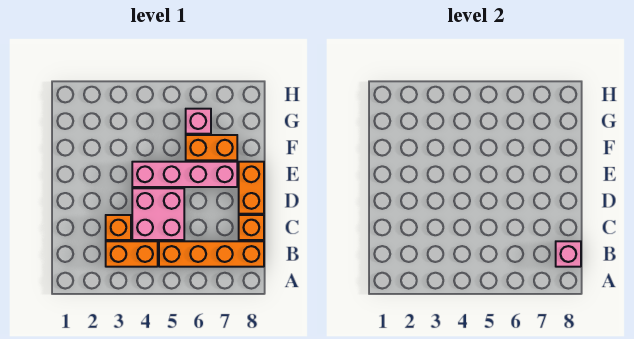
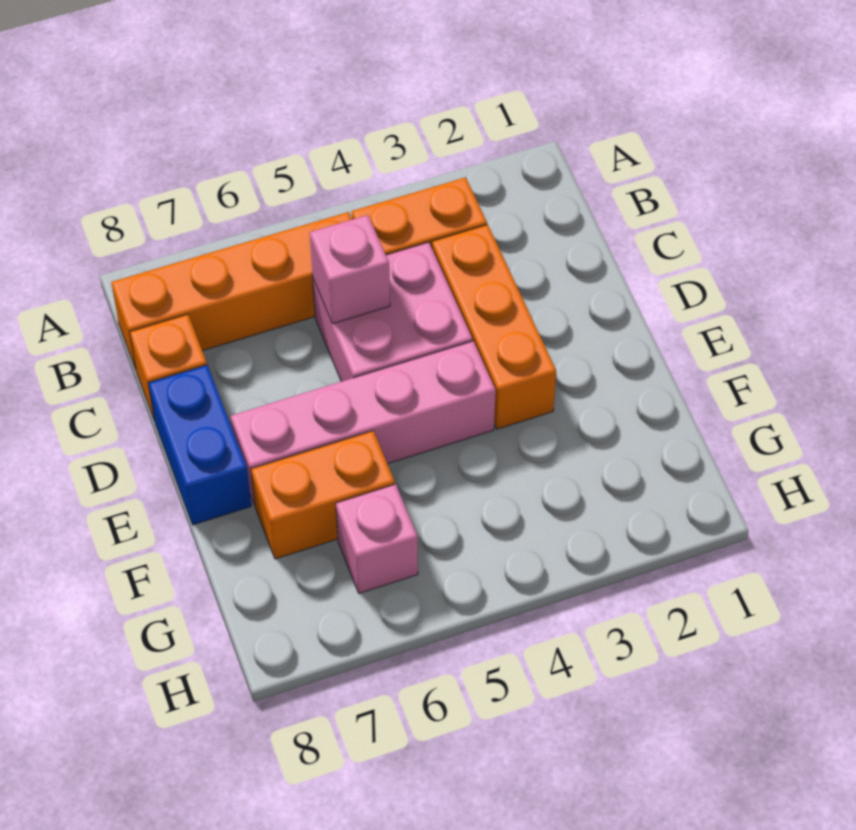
pink brick B8 level 2 -> pink brick C5 level 2
orange brick C3 level 1 -> orange brick C3:E3 level 1
orange brick D8:E8 level 1 -> blue brick D8:E8 level 1

